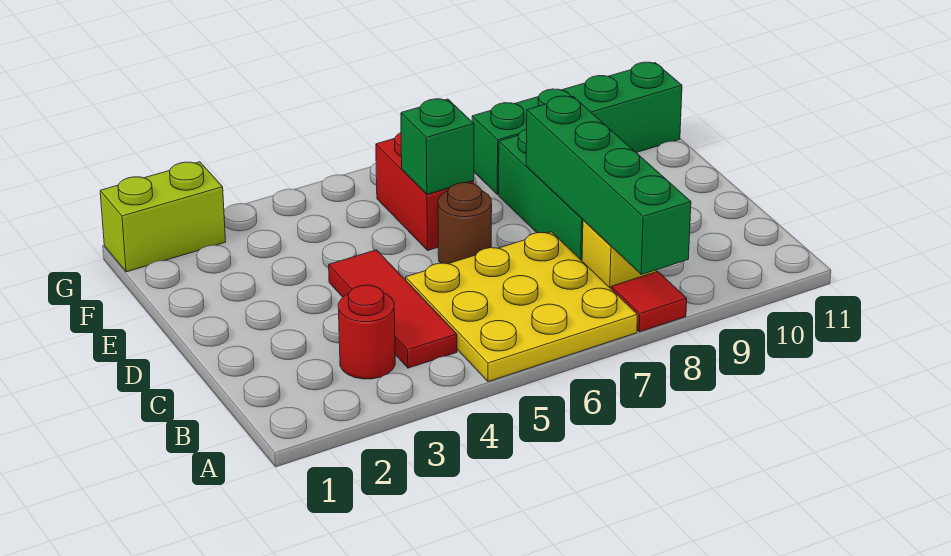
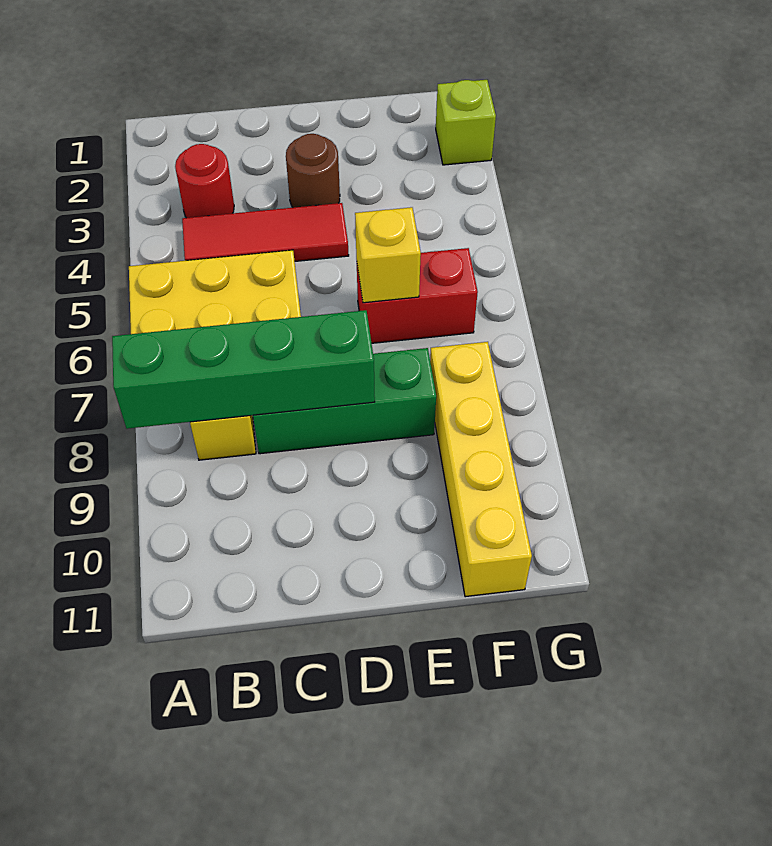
red tile A8 level 1 -> none
brown round brick D6 level 1 -> brown round brick D3 level 1
green brick E6 level 2 -> yellow brick E6 level 2
green brick F8:F11 level 1 -> yellow brick F8:F11 level 1
lime brick G1:G2 level 1 -> lime brick G2 level 1

